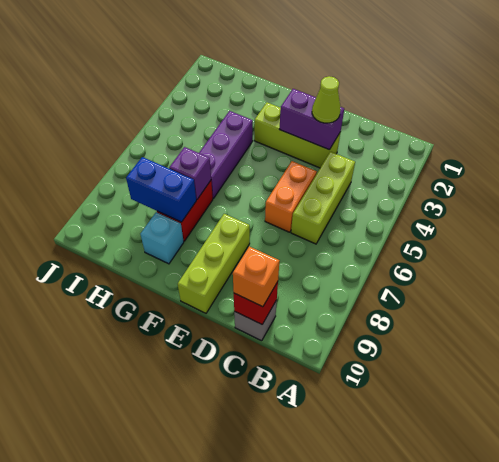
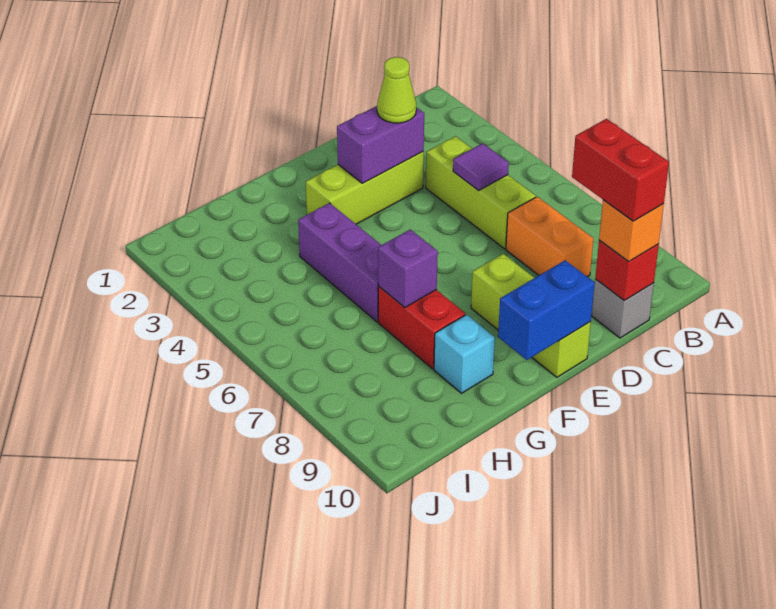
none -> purple tile C5 level 2
none -> red brick C9:C10 level 4
orange brick D5:D6 level 1 -> orange brick C7:C8 level 1
blue brick G8:H8 level 2 -> blue brick E10:F10 level 2

